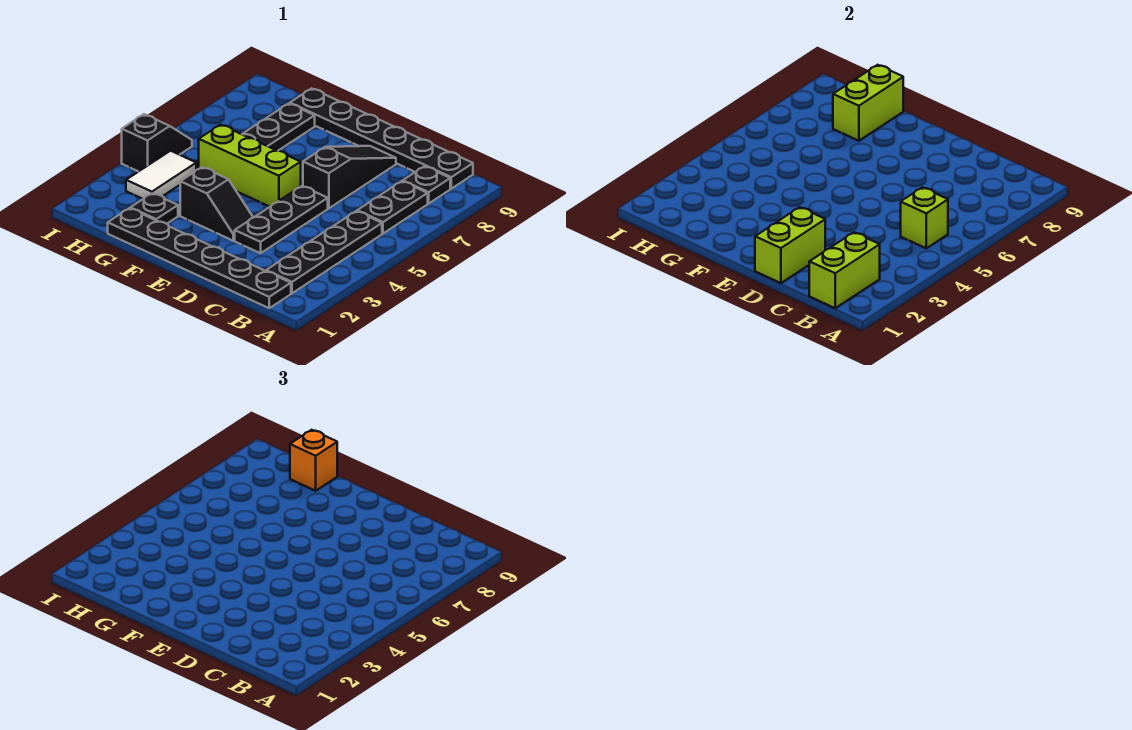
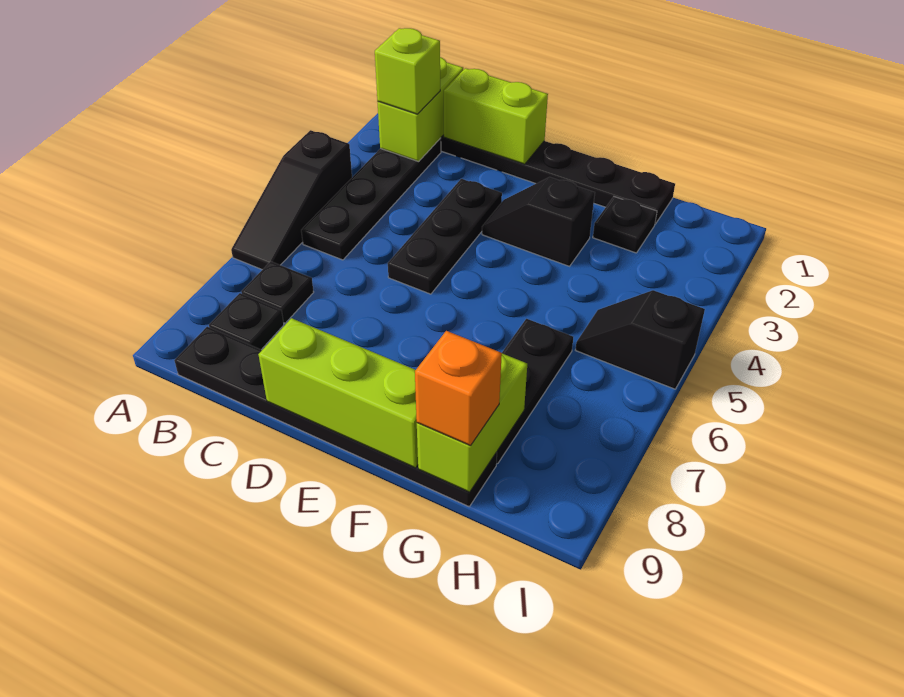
lime brick B5 level 2 -> lime brick B2 level 3
black plate B6:B7 level 1 -> black plate B7 level 1
lime brick D1:D2 level 2 -> lime brick C1:D1 level 2
black slope D6:D8 level 1 top 6 -> black slope A4:A6 level 1 top 4
lime brick E5:G5 level 1 -> lime brick D9:F9 level 2
white tile H3:H4 level 1 -> none
black slope I4:I5 level 1 top 4 -> black slope H5:I5 level 1 top I

